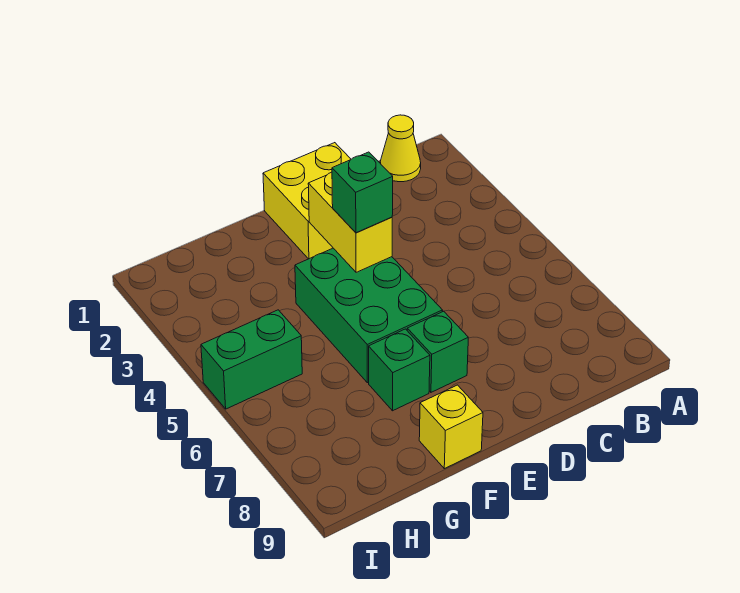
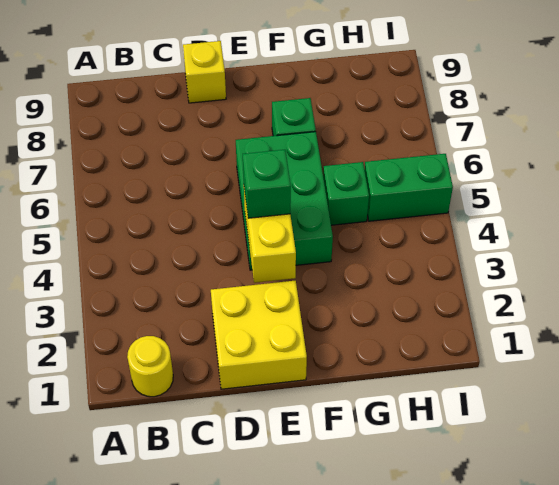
yellow cone B1 level 1 -> yellow round brick B1 level 1
green brick E7 level 1 -> green brick G5 level 1
yellow brick F9 level 1 -> yellow brick D9 level 1

